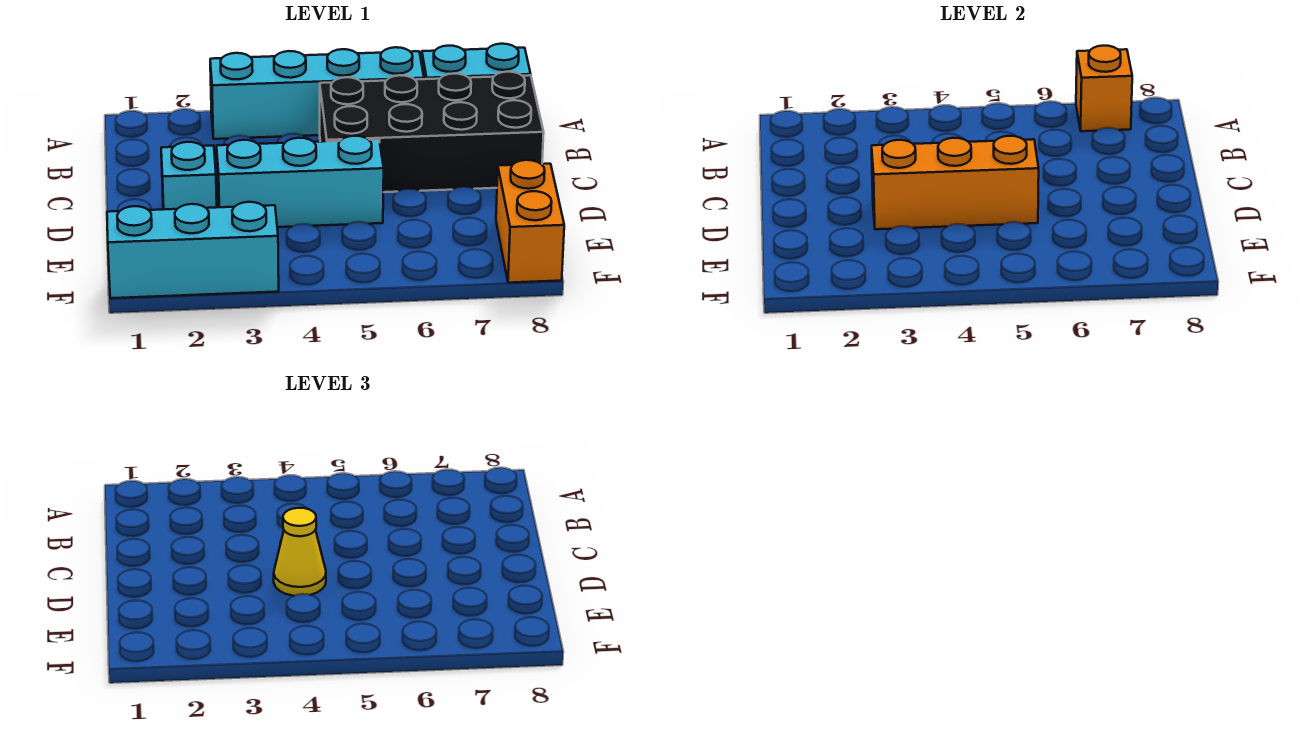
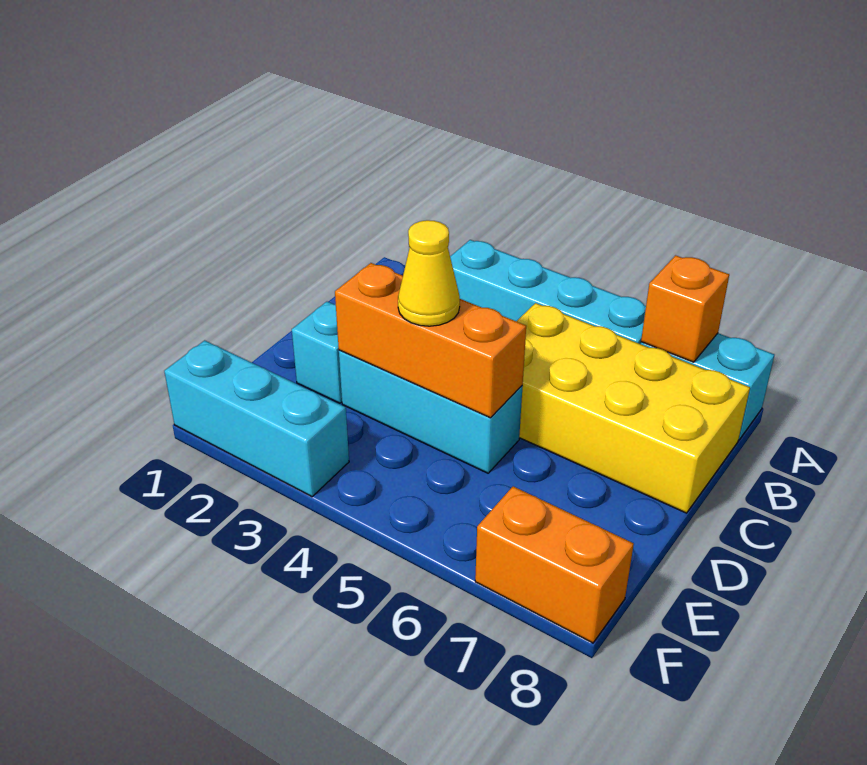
black brick B5:C8 level 1 -> yellow brick B5:C8 level 1
orange brick E8:F8 level 1 -> orange brick F7:F8 level 1

